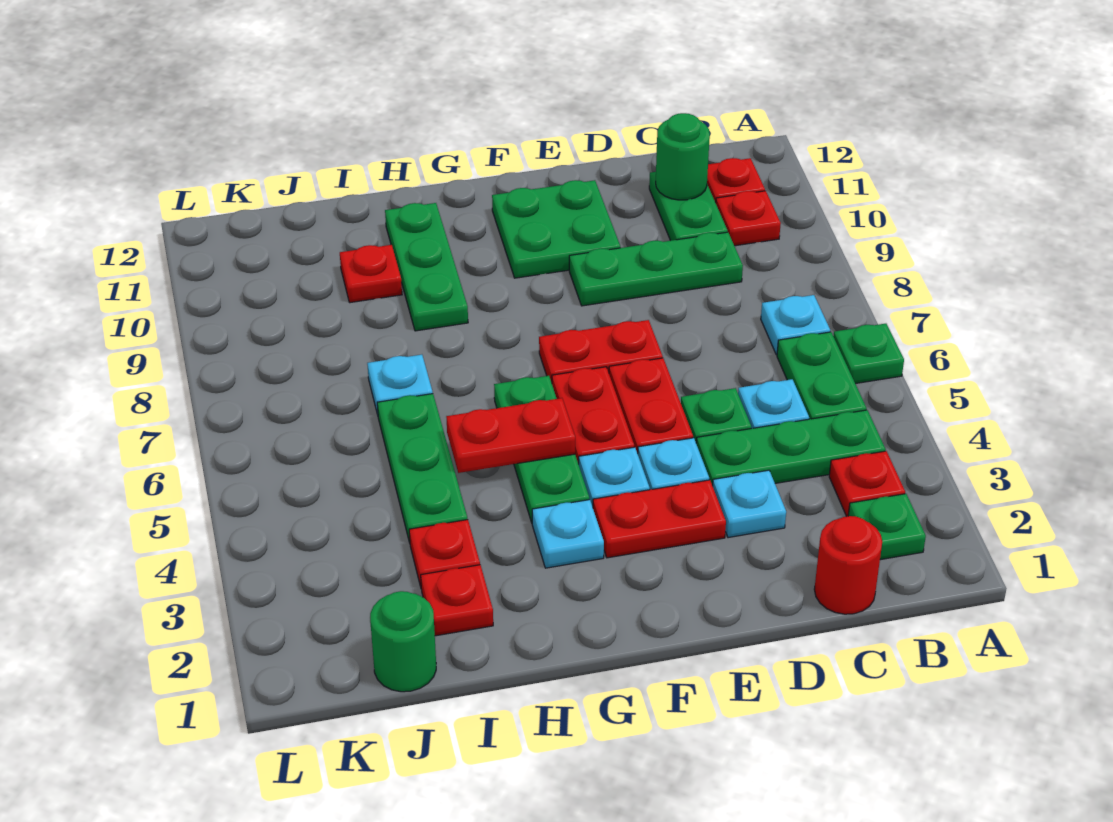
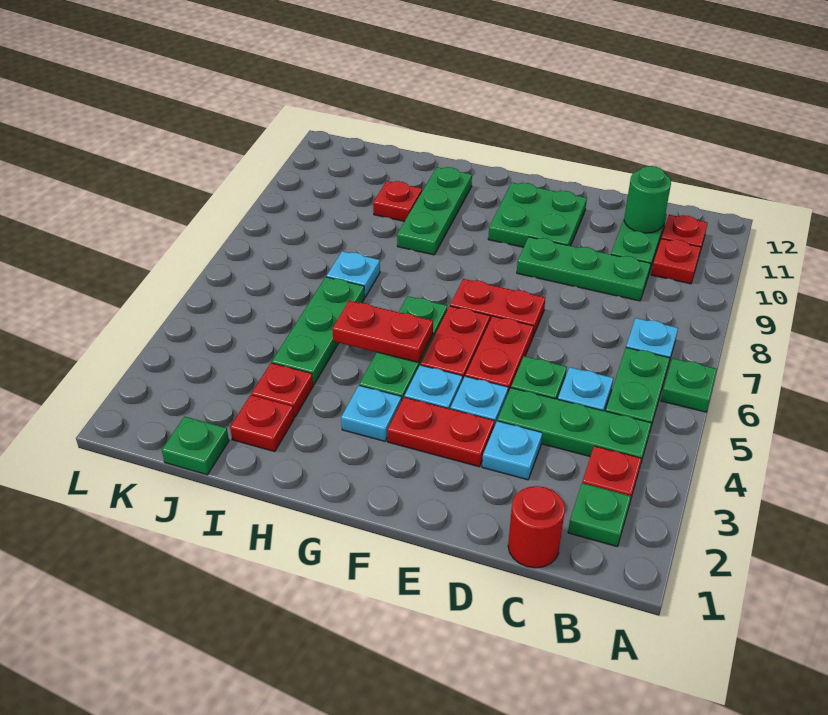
green round brick J1 level 1 -> green plate J1 level 1

